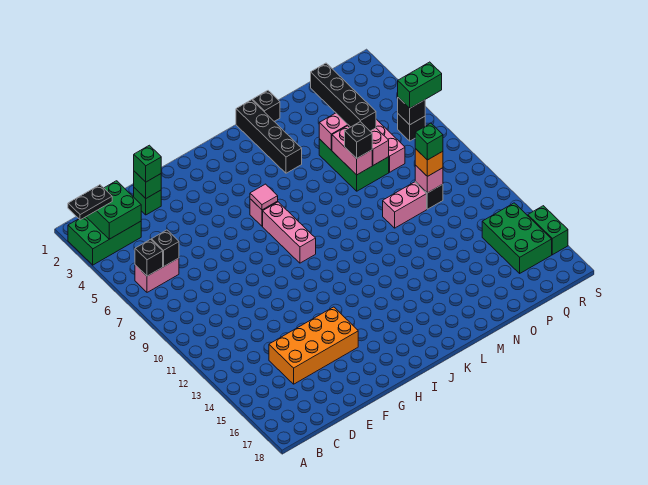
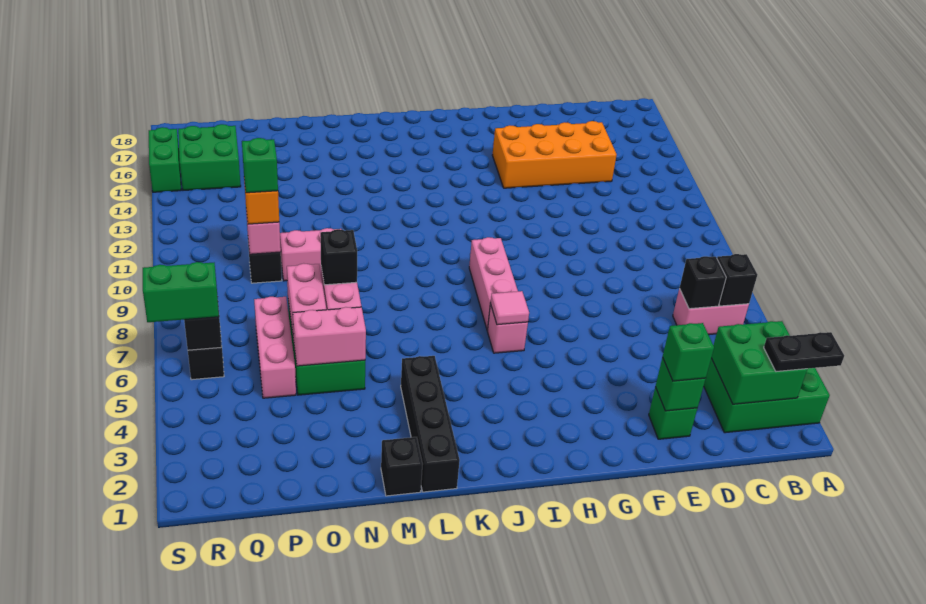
black brick O3:O6 level 3 -> none
green brick Q14:R16 level 1 -> green brick Q15:R16 level 1

